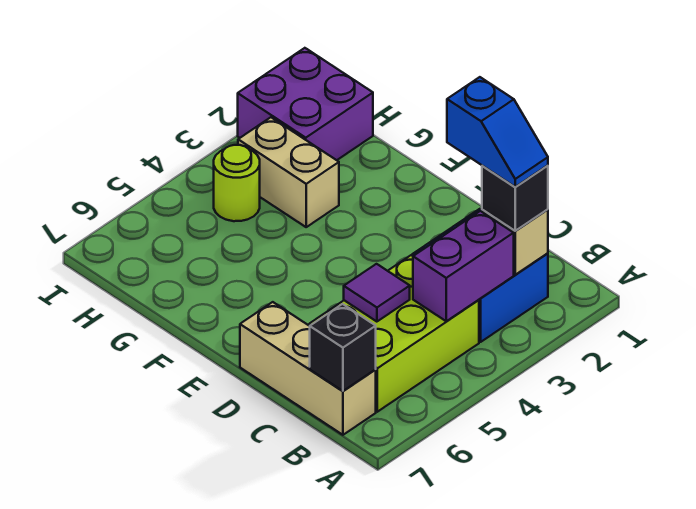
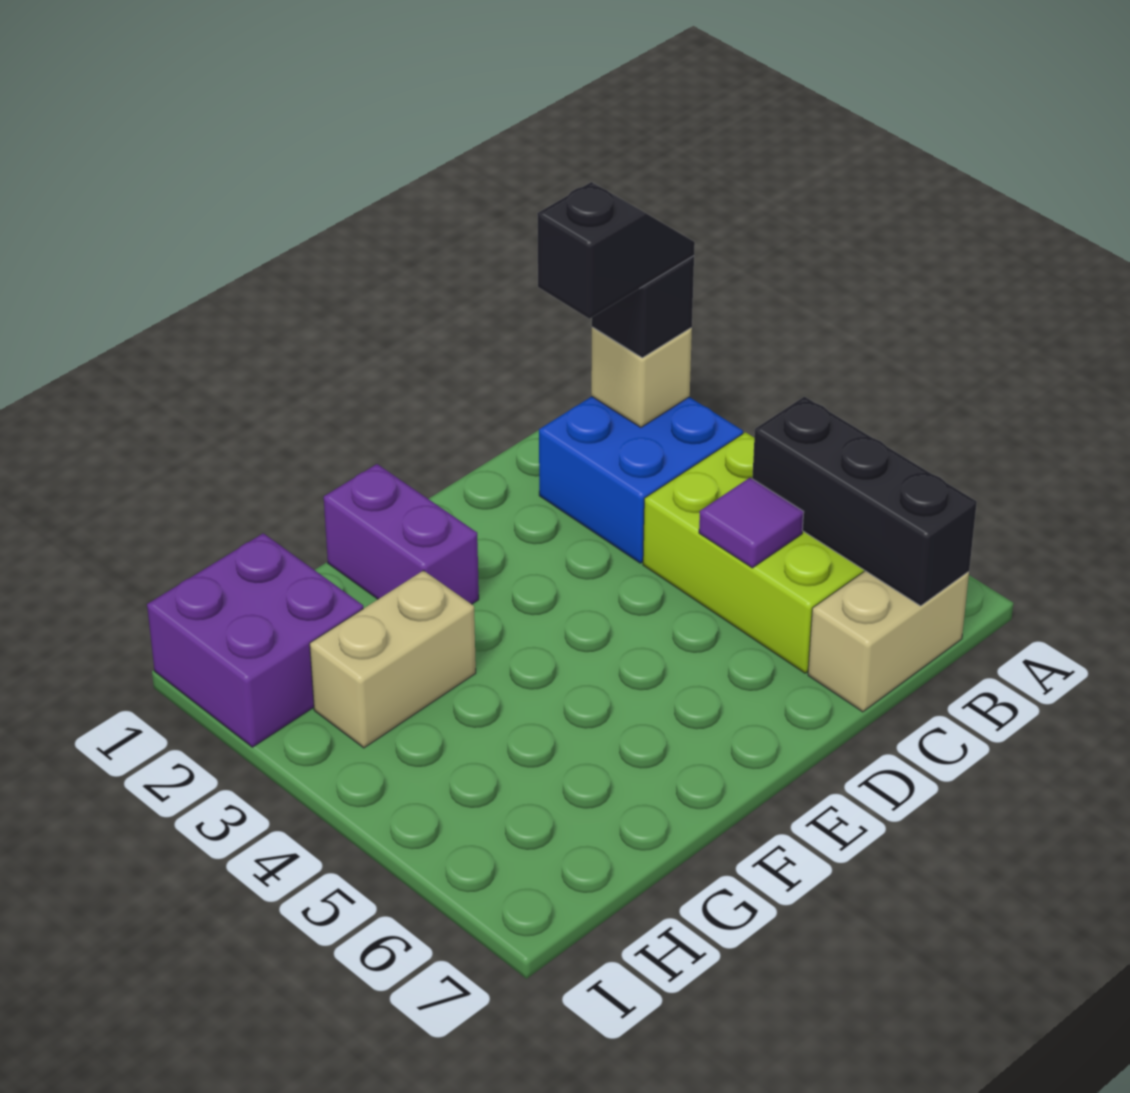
blue slope B2:C2 level 4 top C -> black slope B2:C2 level 4 top C
purple brick B3:B4 level 2 -> purple brick F1:F2 level 1
tan brick B7:D7 level 1 -> tan brick B7:C7 level 1
black brick B7 level 2 -> black brick B5:B7 level 2
lime round brick H4 level 1 -> none

